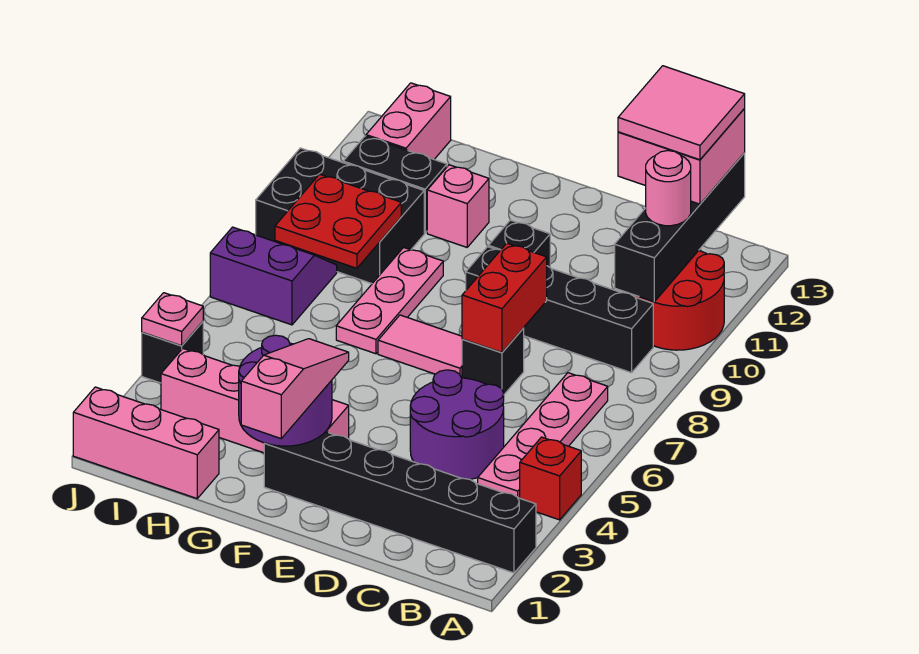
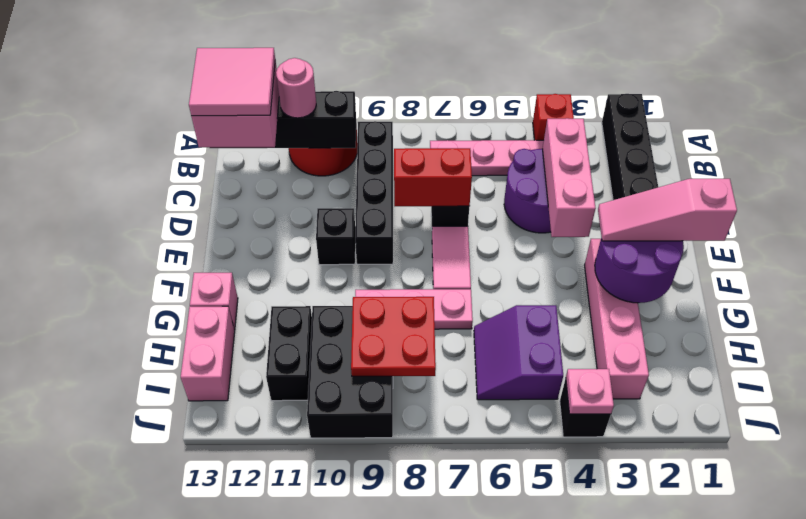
pink brick G11 level 1 -> pink brick G13 level 1
pink brick H1:J1 level 1 -> pink brick C4:E4 level 2
purple slope I7:J8 level 1 top 7 -> purple slope H5:I6 level 1 top 5
pink brick I12:I13 level 1 -> pink brick H13:I13 level 1

